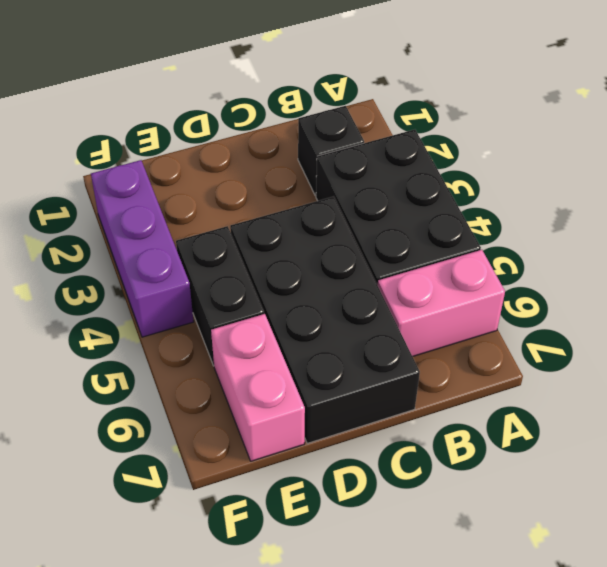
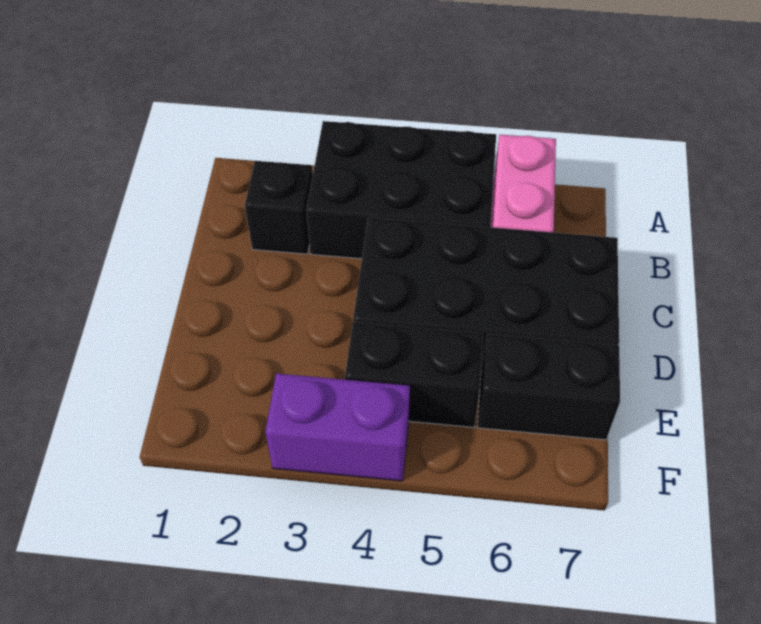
pink brick E6:E7 level 1 -> black brick E6:E7 level 1
purple brick F2:F4 level 1 -> purple brick F3:F4 level 1

